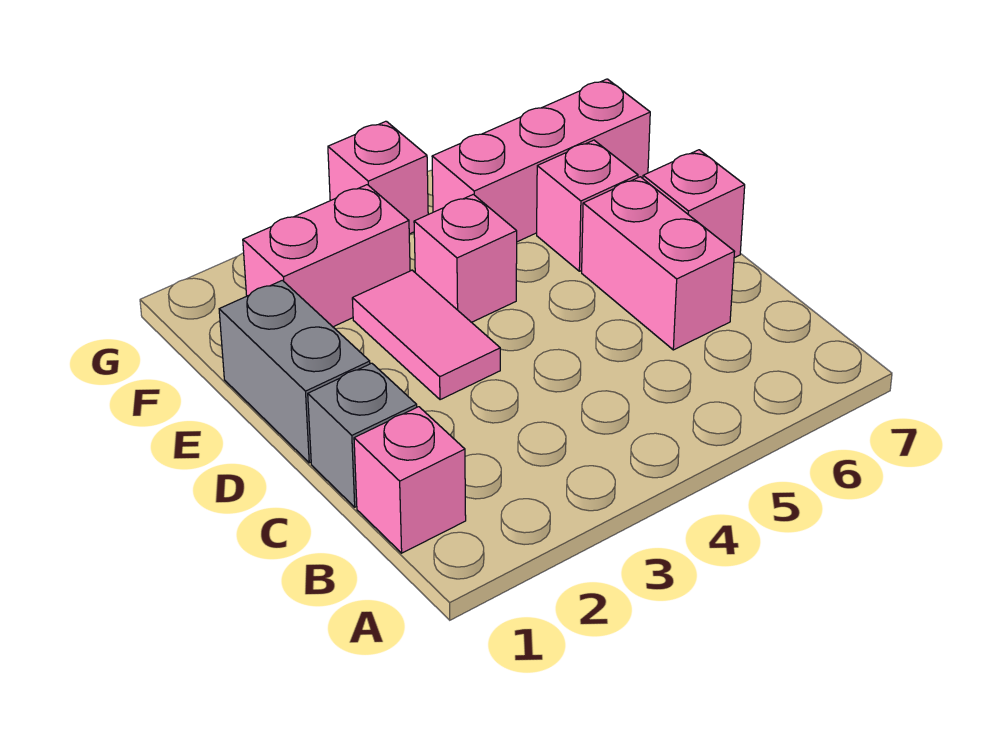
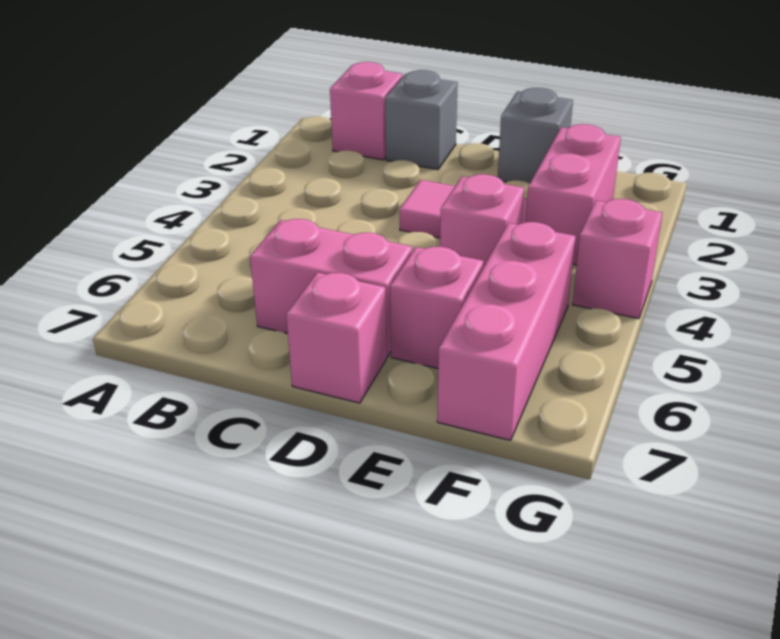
grey brick D1:E1 level 1 -> grey brick E1 level 1

